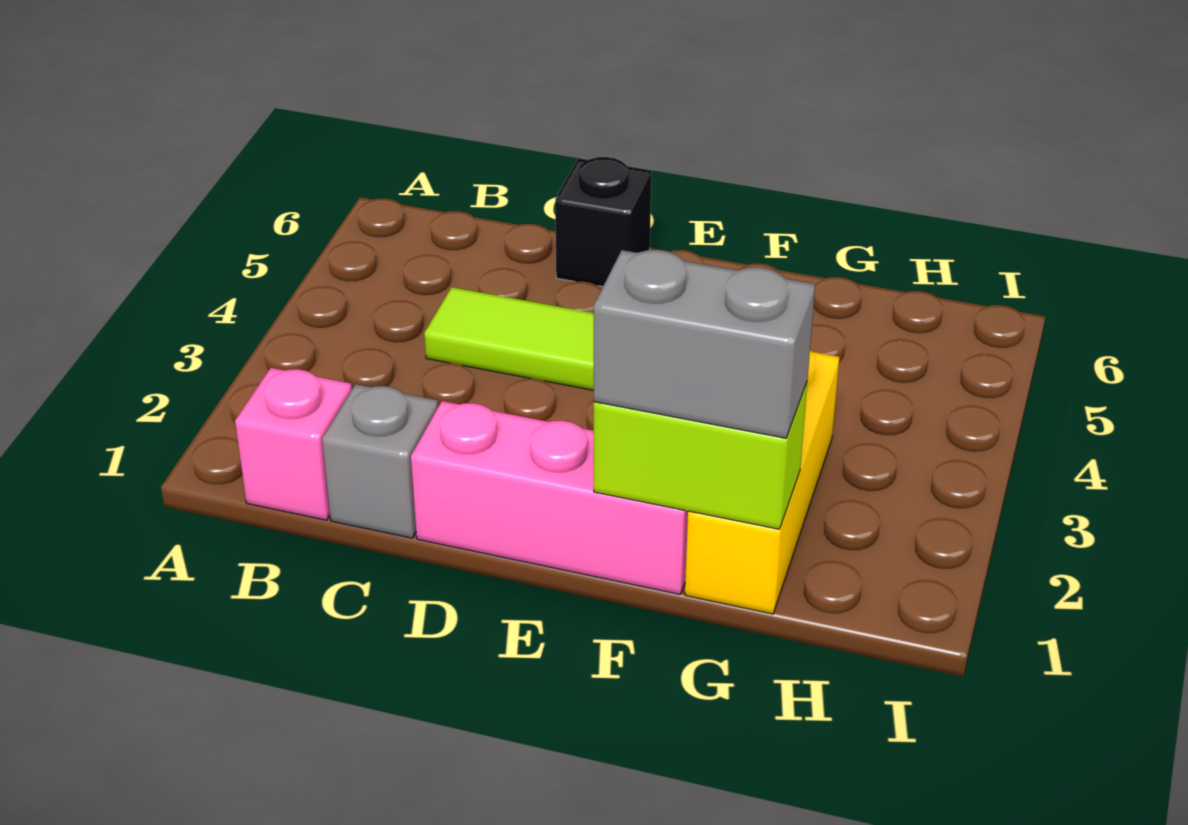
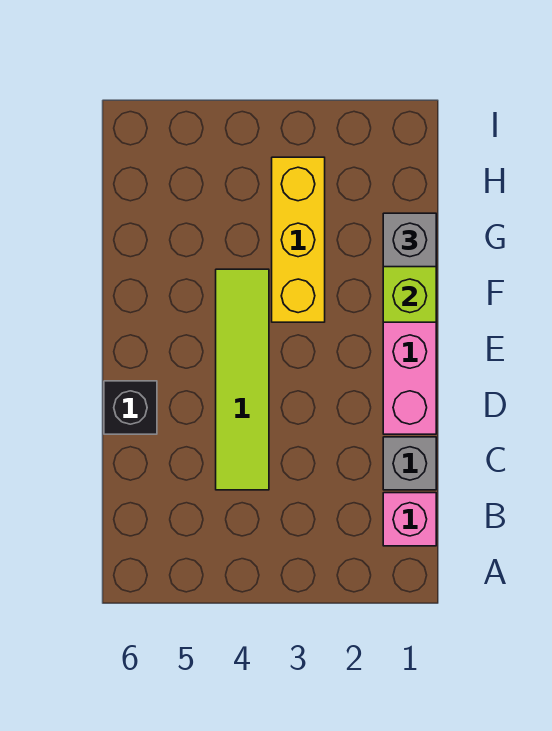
grey brick F1:G1 level 3 -> grey brick G1 level 3
yellow brick G1:G3 level 1 -> yellow brick F3:H3 level 1

